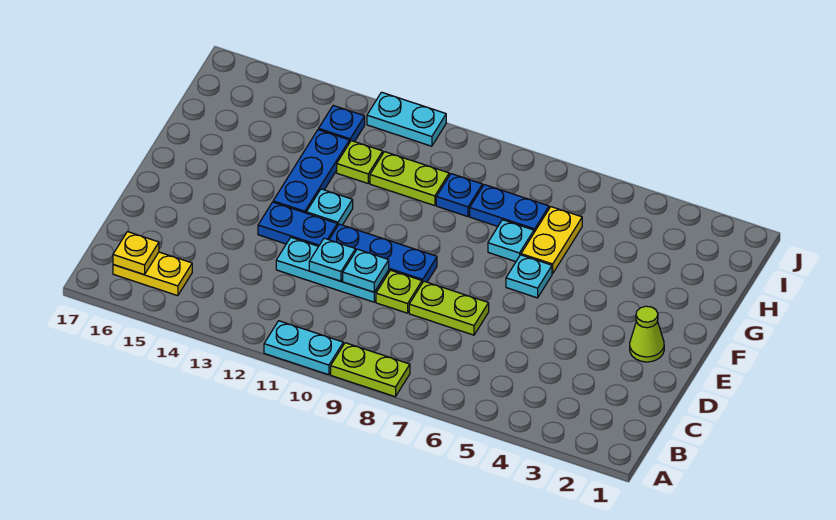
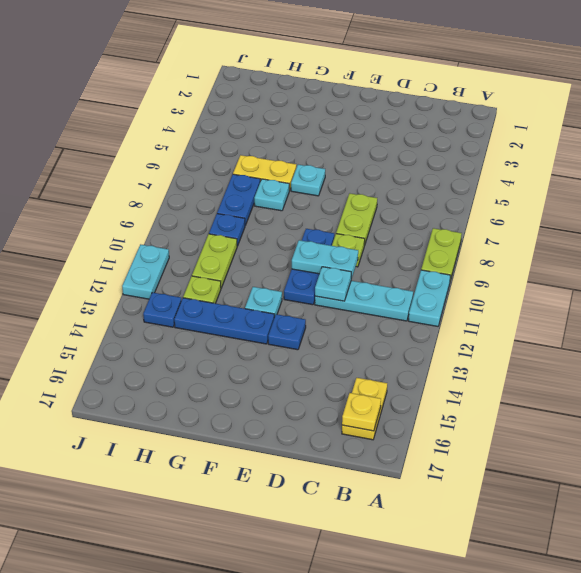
cyan plate D10:D12 level 1 -> cyan plate B11:D11 level 1
cyan plate D10 level 2 -> cyan plate D10:E10 level 2
lime cone E2 level 1 -> none
blue plate E12:E13 level 1 -> blue plate E13 level 1

